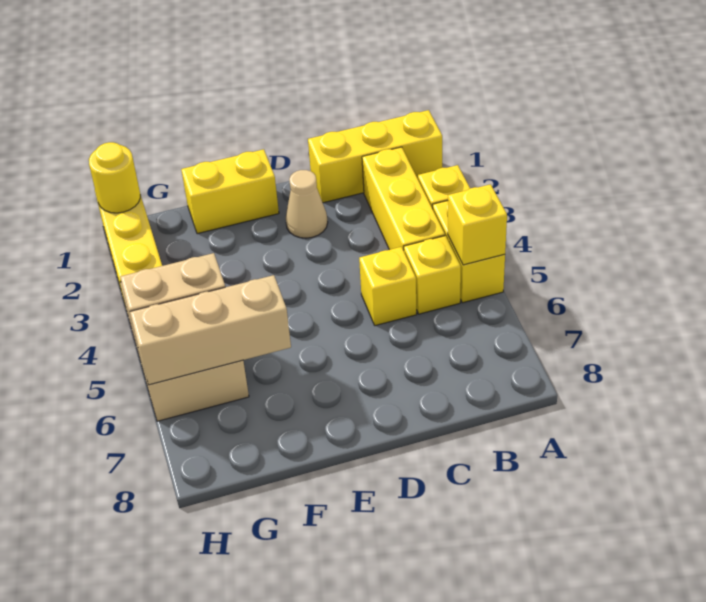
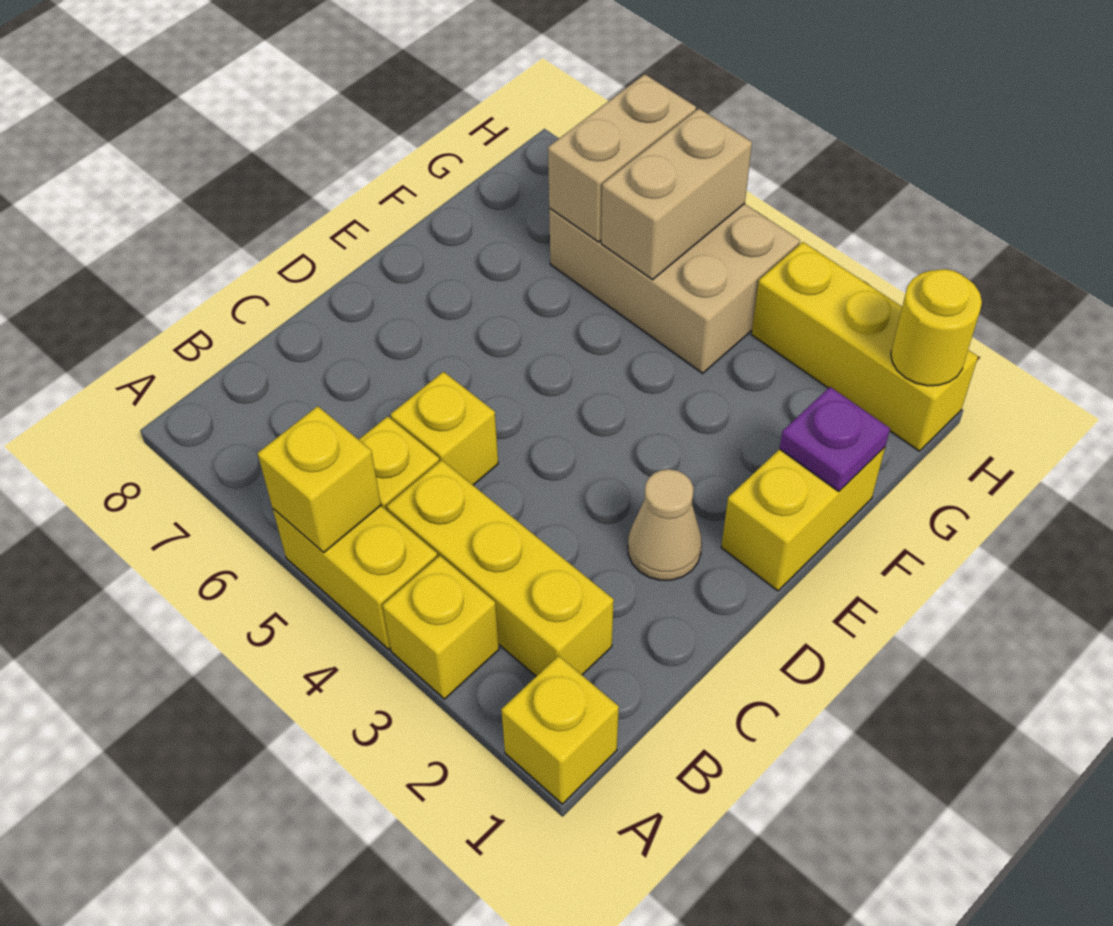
yellow brick A1:C1 level 1 -> yellow brick A1 level 1
none -> purple plate F1 level 2
tan brick F6:H6 level 2 -> tan brick G6:H6 level 2

